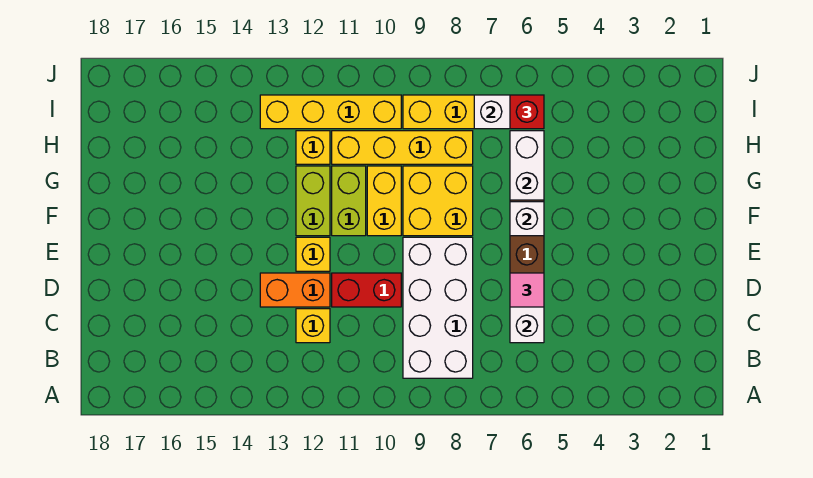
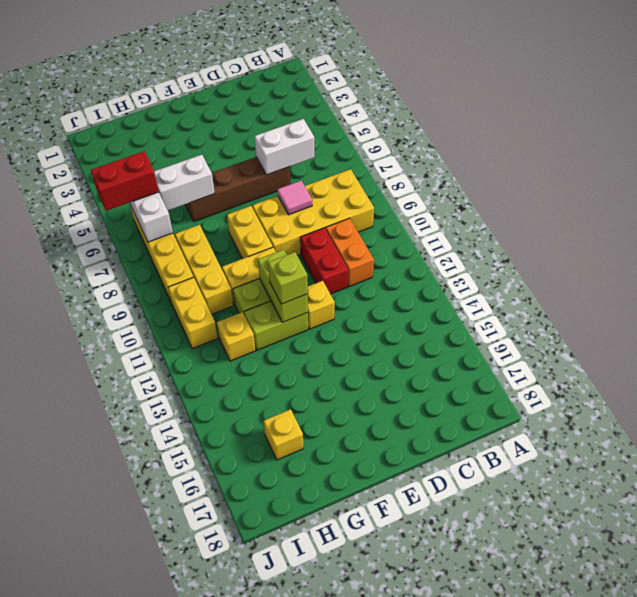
white brick B8:E9 level 1 -> yellow brick B8:E9 level 1
yellow brick C12 level 1 -> yellow brick H16 level 1
pink tile D6 level 3 -> pink tile D8 level 2
orange brick D12:D13 level 1 -> orange brick C10:C11 level 1
white brick F6 level 2 -> none
yellow brick F8:G9 level 1 -> yellow brick F8:F9 level 1
none -> lime brick F11:F12 level 2
none -> lime brick F12 level 3
yellow brick H8:H11 level 1 -> yellow brick H8:H10 level 1
red brick I6 level 3 -> red brick I6:J6 level 3
yellow brick I10:I13 level 1 -> yellow brick I10:I11 level 1

